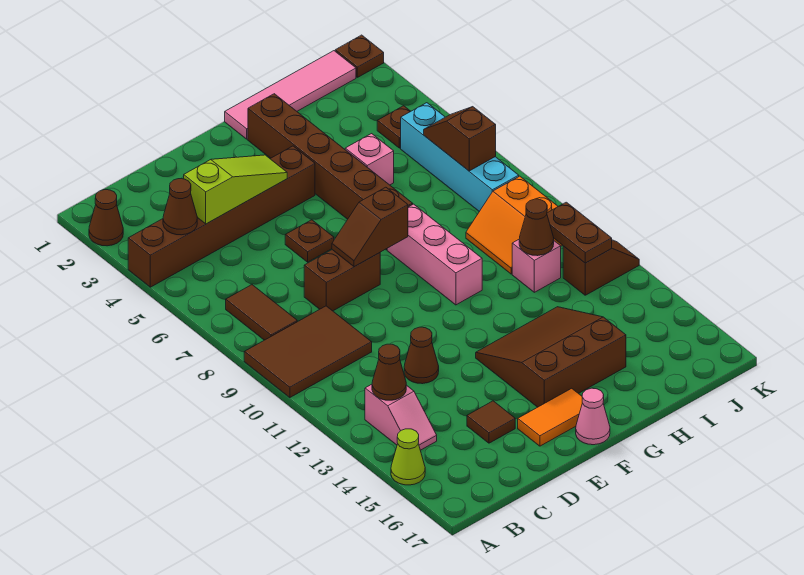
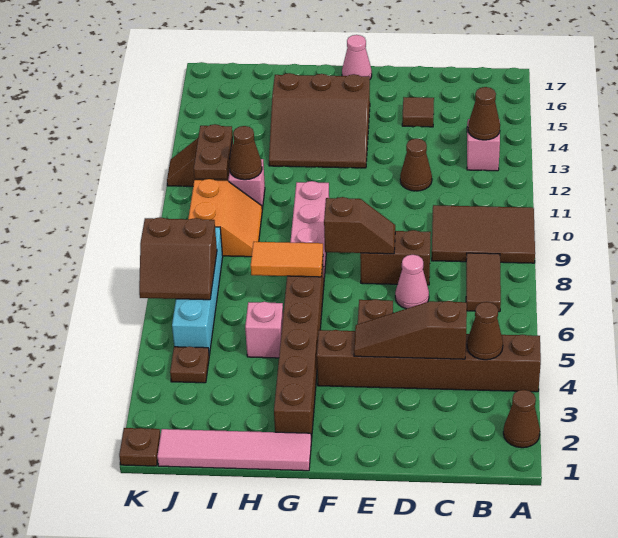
lime cone A15 level 1 -> none
lime slope C4:E4 level 2 top C -> brown slope C4:E4 level 2 top C
none -> pink cone D7 level 1
orange tile E16:F16 level 1 -> orange tile G7:H7 level 2
brown slope J6:J7 level 2 top 7 -> brown slope J6:K7 level 2 top 7

